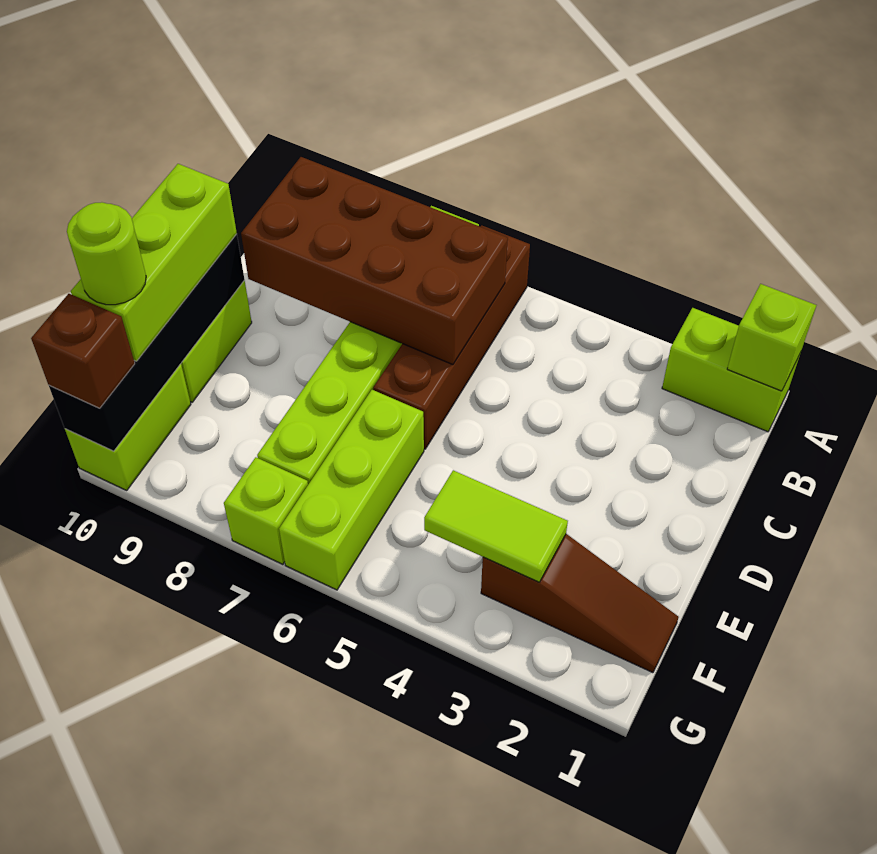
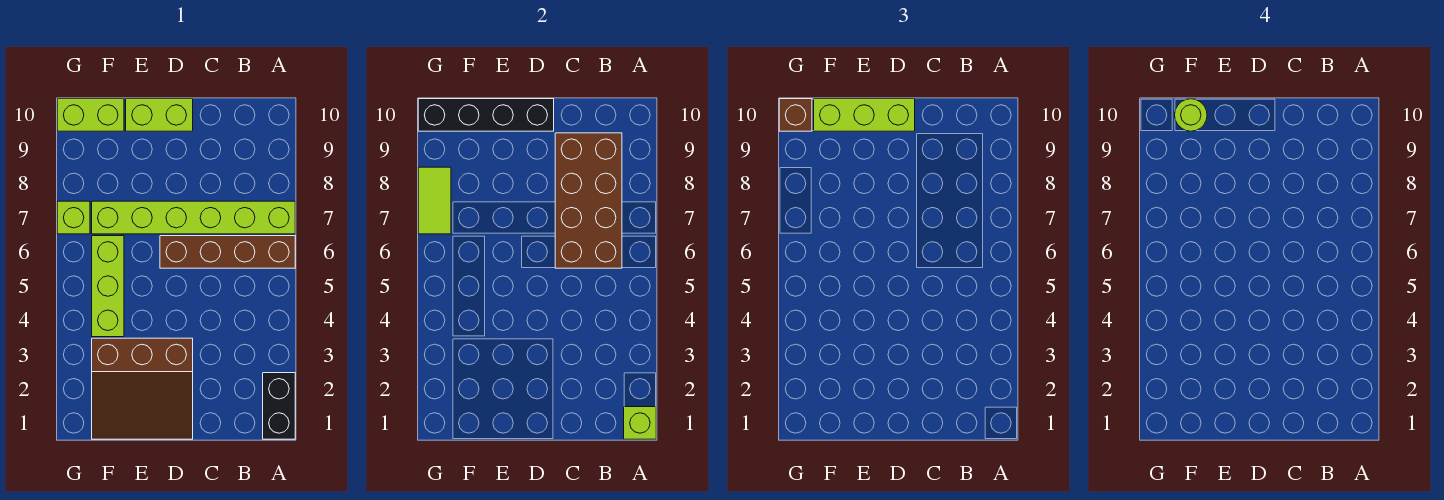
lime brick A1:A2 level 1 -> black brick A1:A2 level 1
lime brick E6:G6 level 1 -> lime brick F4:F6 level 1
brown slope F1:F3 level 1 top 3 -> brown slope D1:F3 level 1 top 3
lime tile F3:F4 level 2 -> lime tile G7:G8 level 2

